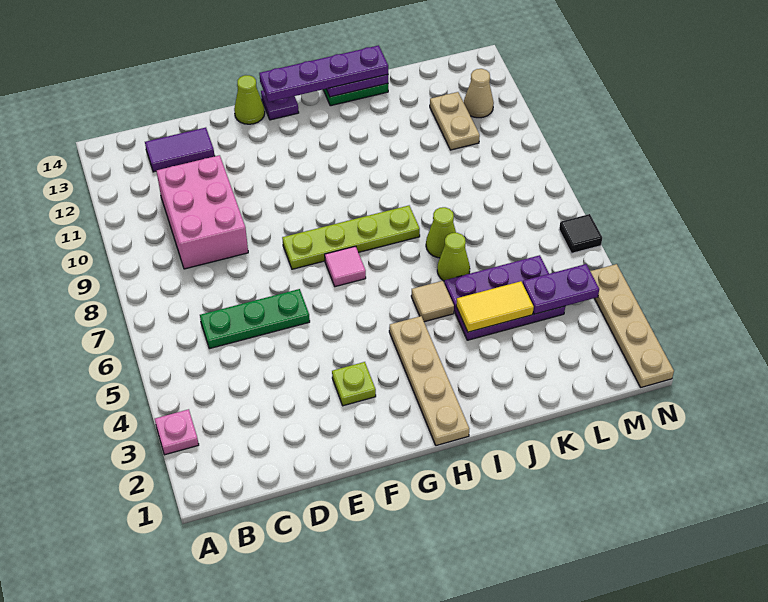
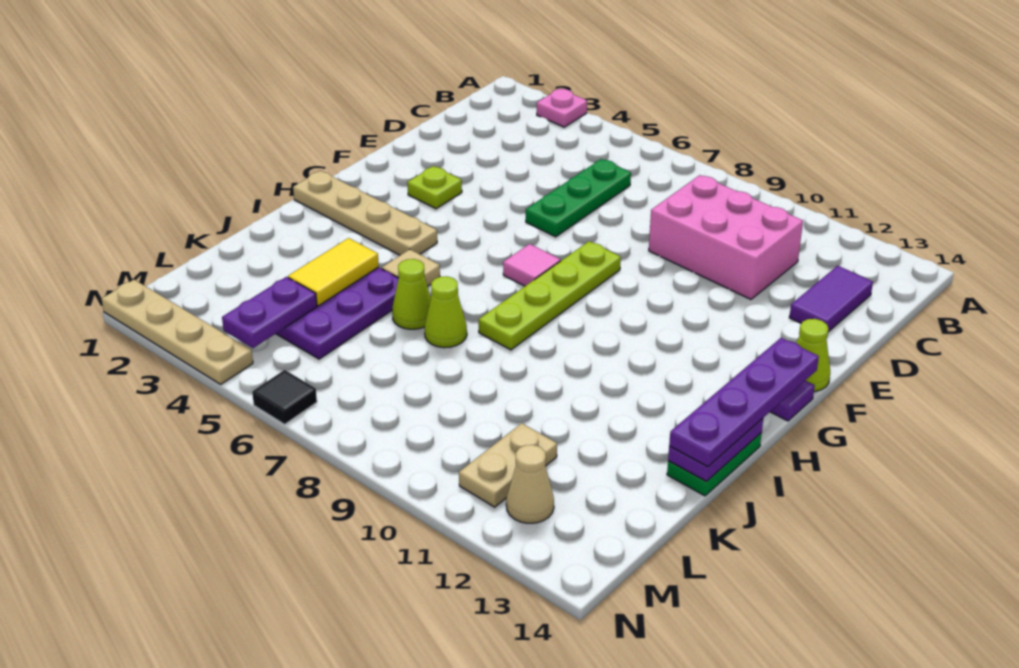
tan plate L11:L12 level 1 -> tan plate L11:M11 level 1

